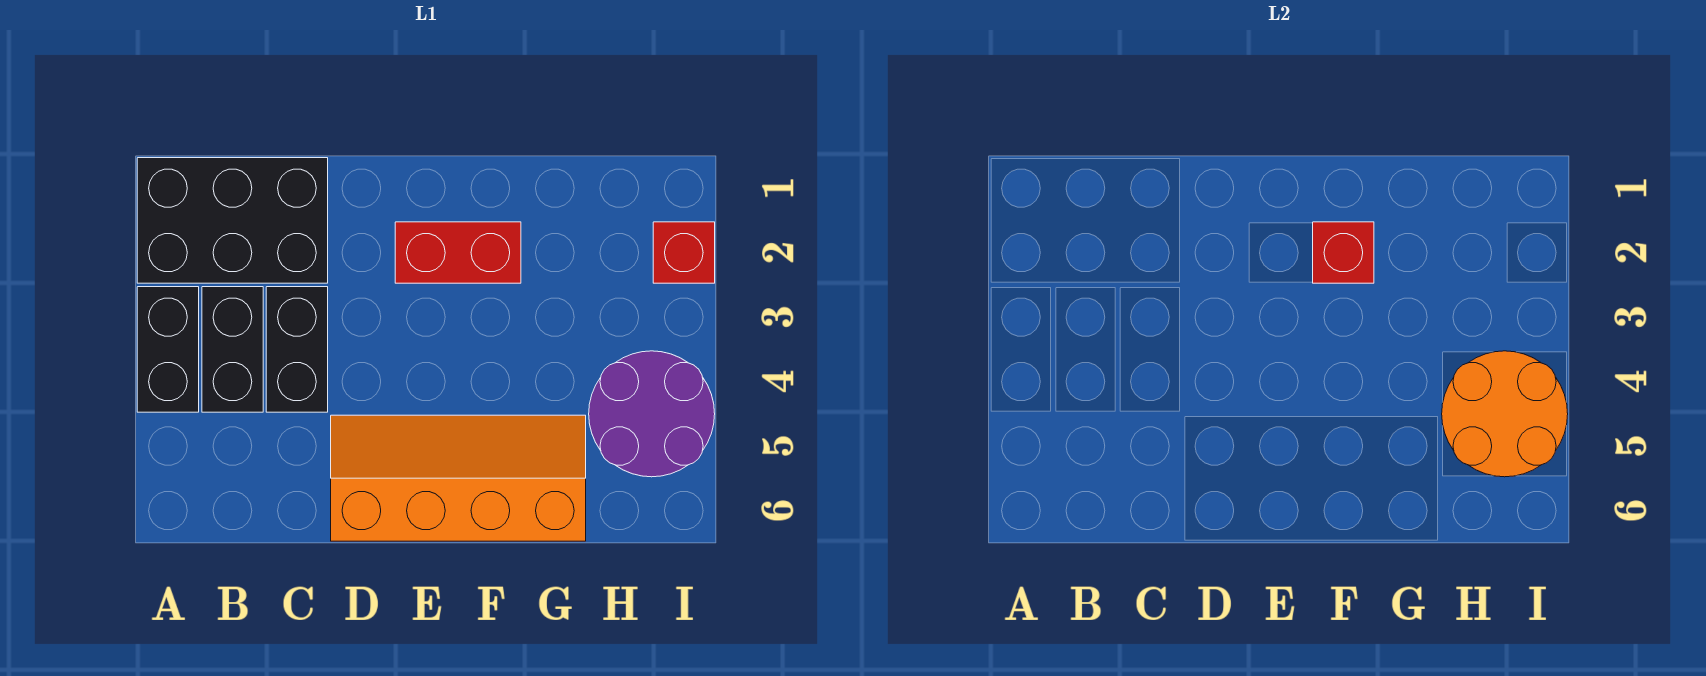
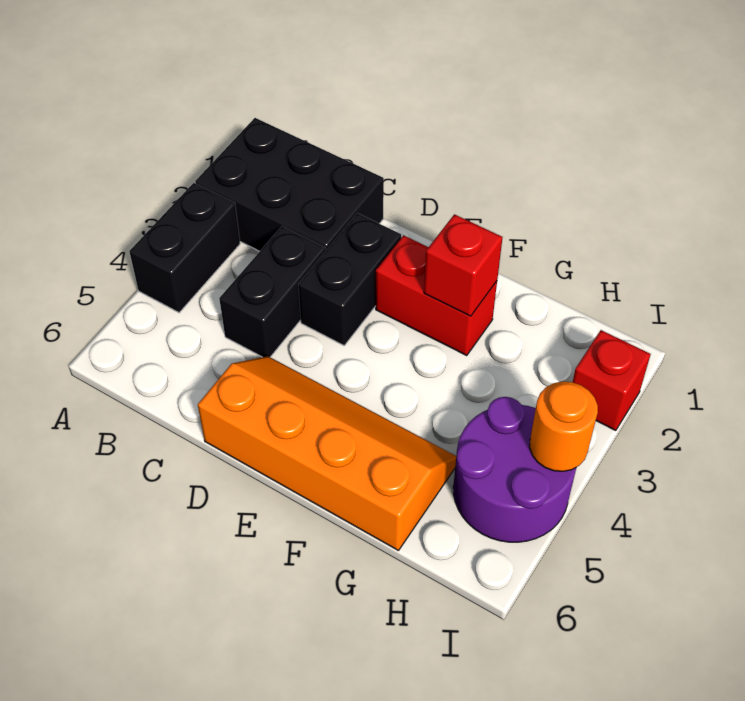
black brick B3:B4 level 1 -> black brick D2:D3 level 1
orange round brick H4:I5 level 2 -> orange round brick I4 level 2

